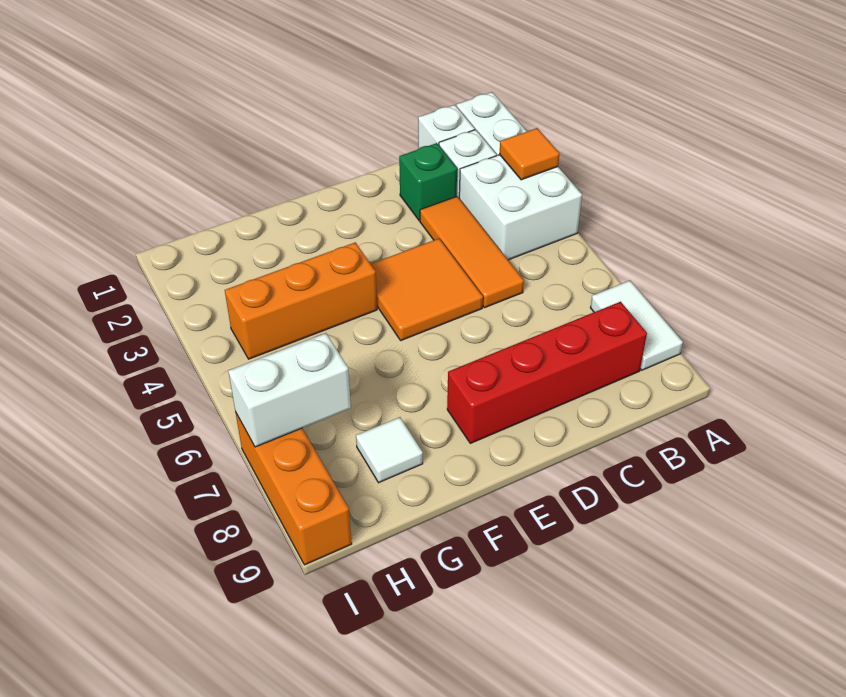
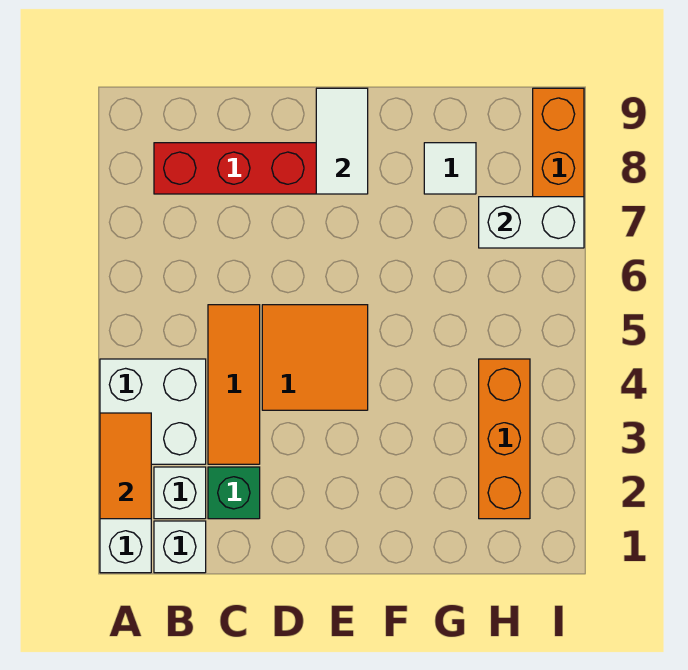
orange tile A3 level 2 -> orange tile A2:A3 level 2
white tile A7:A8 level 1 -> white tile E8:E9 level 2
orange brick F4:H4 level 1 -> orange brick H2:H4 level 1

